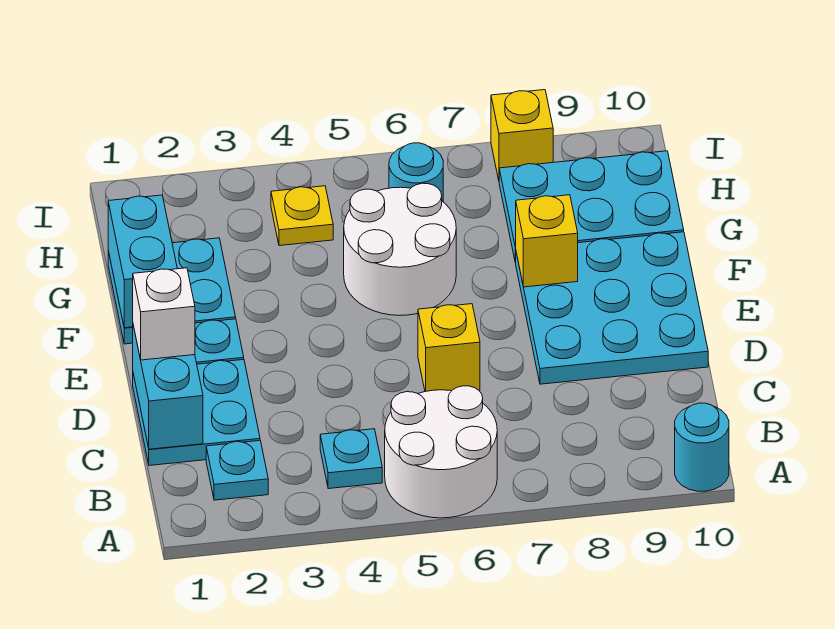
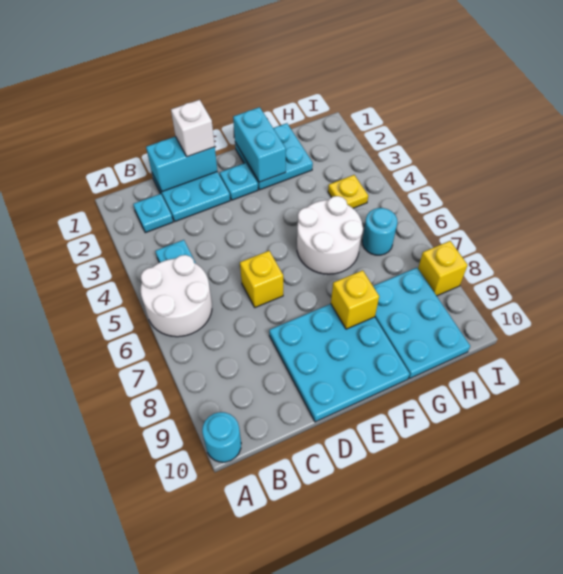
cyan brick F1:G1 level 2 -> cyan brick F1:F2 level 2

